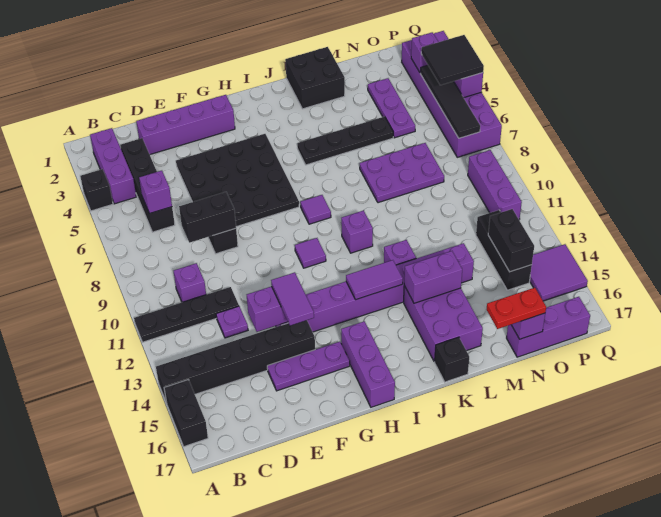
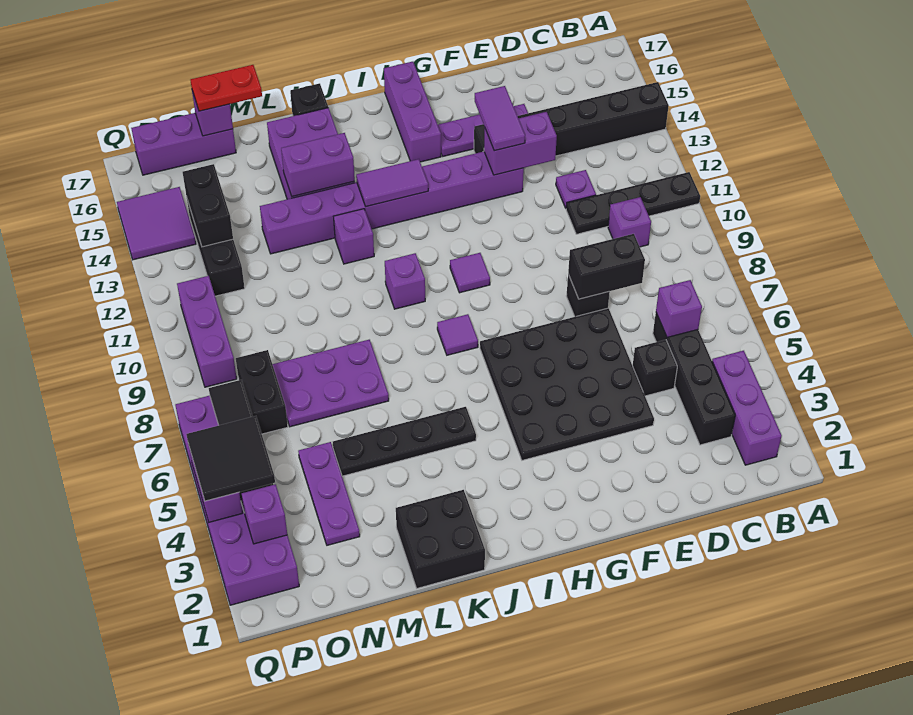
black brick A4 level 1 -> black brick D5 level 1
black brick A15:A16 level 1 -> black brick O7:O8 level 1
purple brick D2:G2 level 1 -> none

